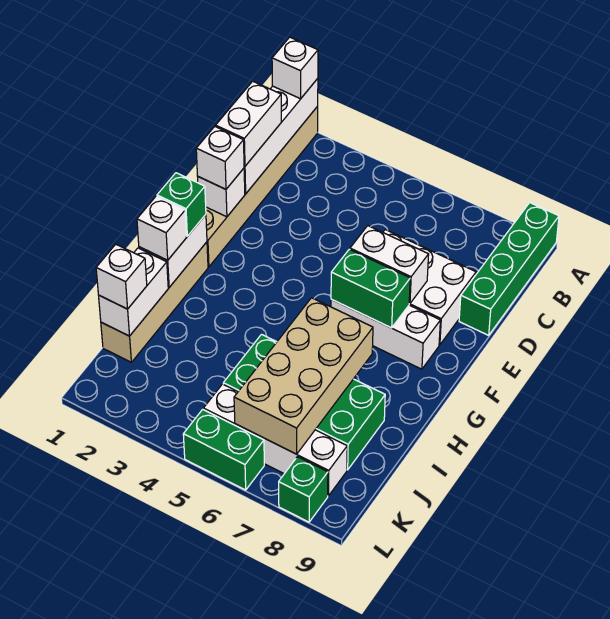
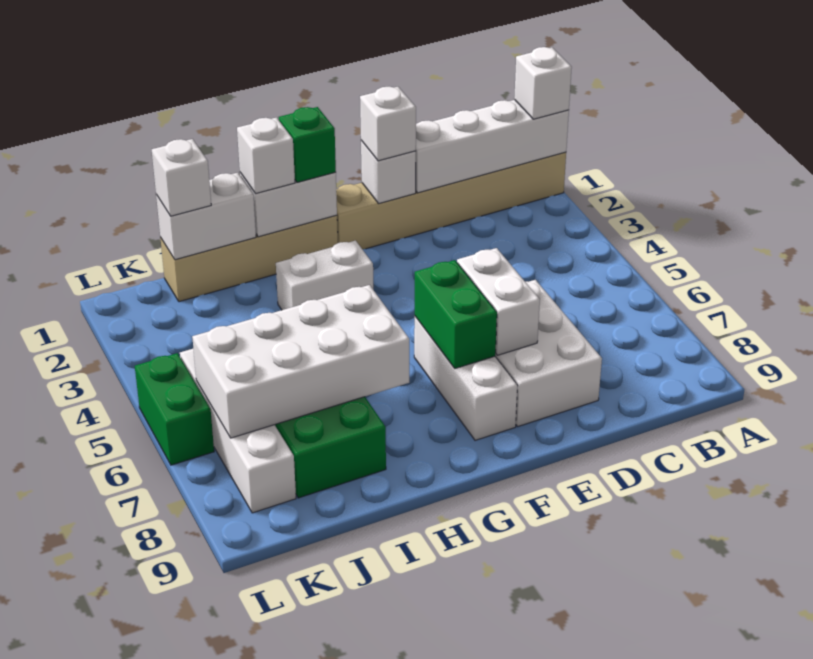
green brick A9:D9 level 1 -> none
white brick C1:D1 level 3 -> white brick G3:H3 level 1
tan brick H6:K7 level 2 -> white brick H6:K7 level 2
green brick L8 level 1 -> none

